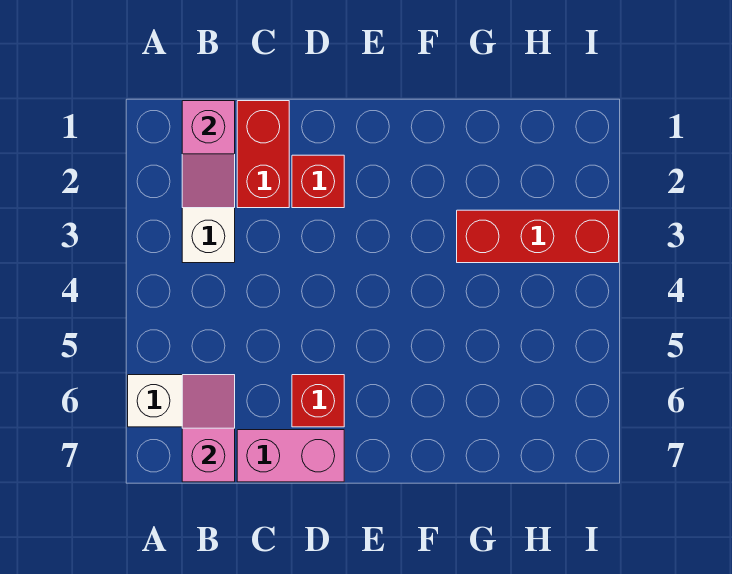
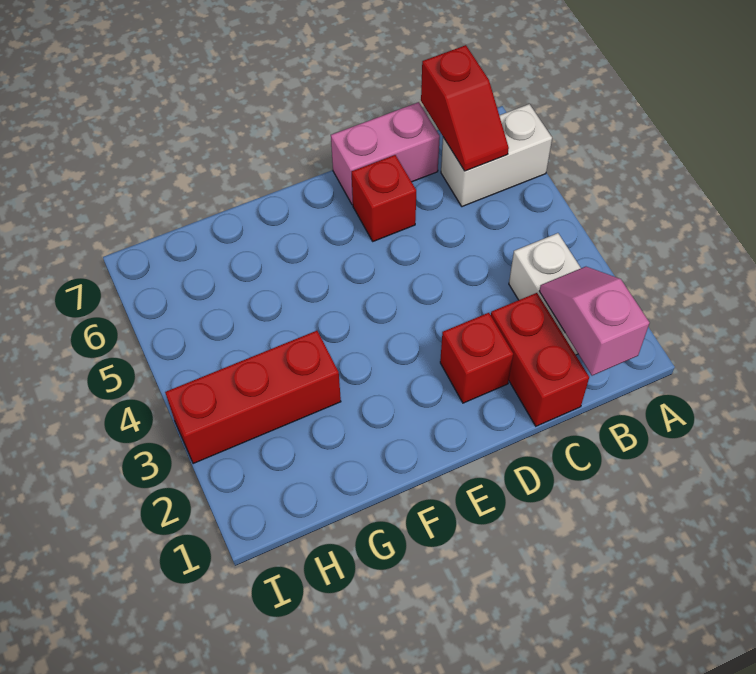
pink slope B6:B7 level 2 top 7 -> red slope B6:B7 level 2 top 7

